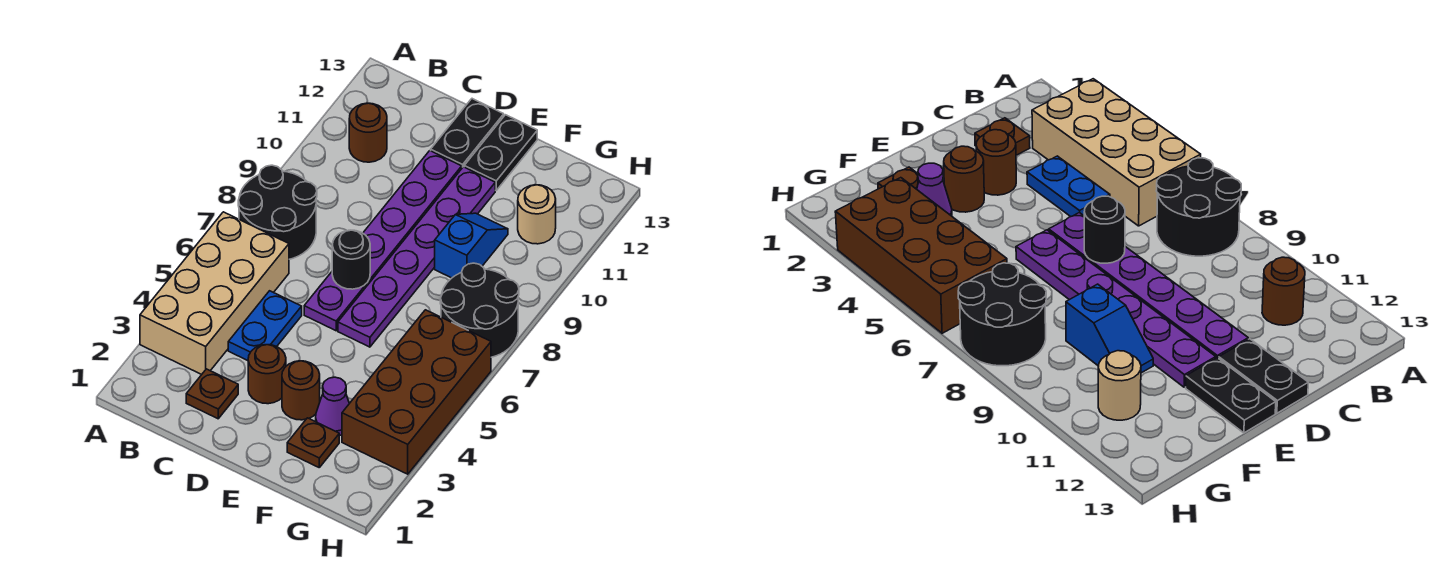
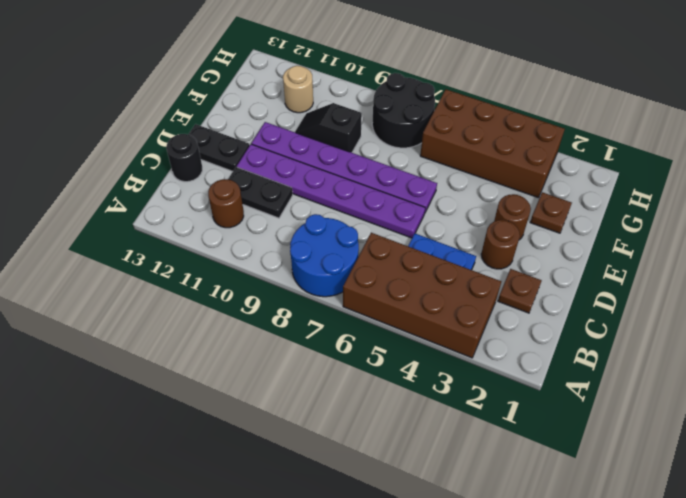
tan brick A3:B6 level 1 -> brown brick A3:B6 level 1
black round brick A7:B8 level 1 -> blue round brick A7:B8 level 1
black round brick D7 level 2 -> black round brick C13 level 1
black plate E12:E13 level 1 -> black plate C10:C11 level 1
purple cone F3 level 1 -> none
blue slope F9:F10 level 1 top 9 -> black slope F9:F10 level 1 top 9

